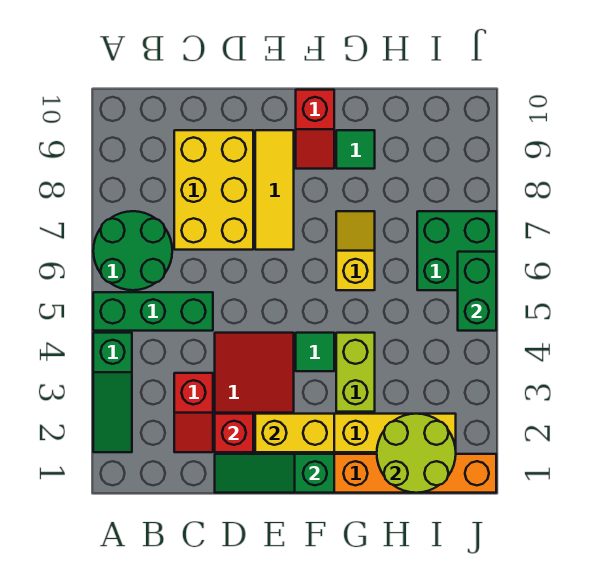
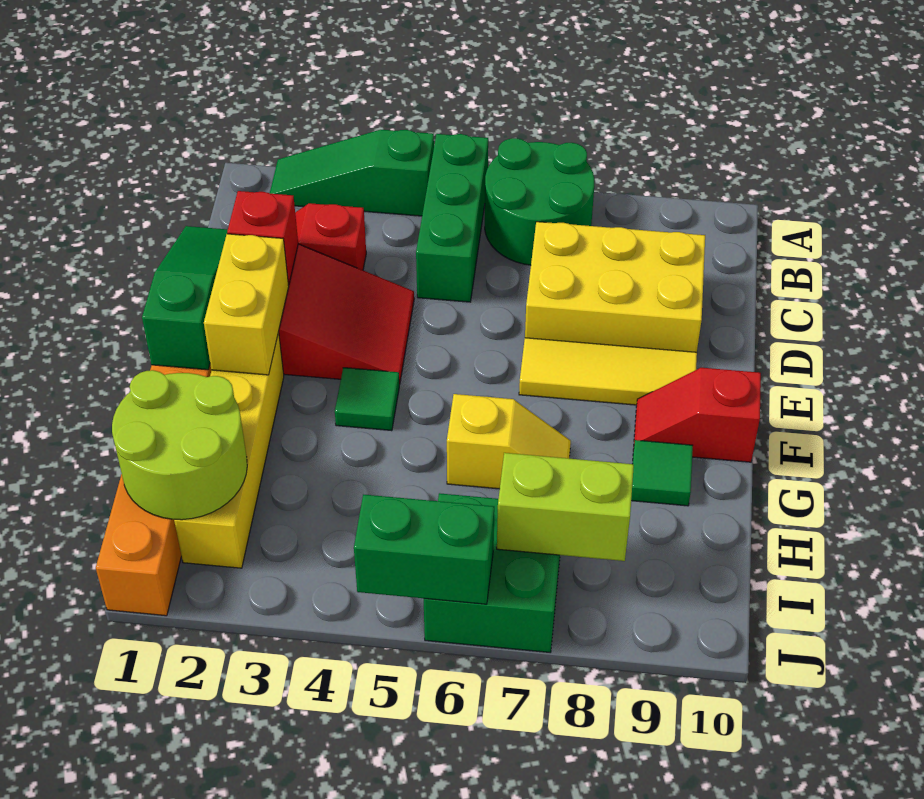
lime brick G3:G4 level 1 -> lime brick I7:I8 level 2

